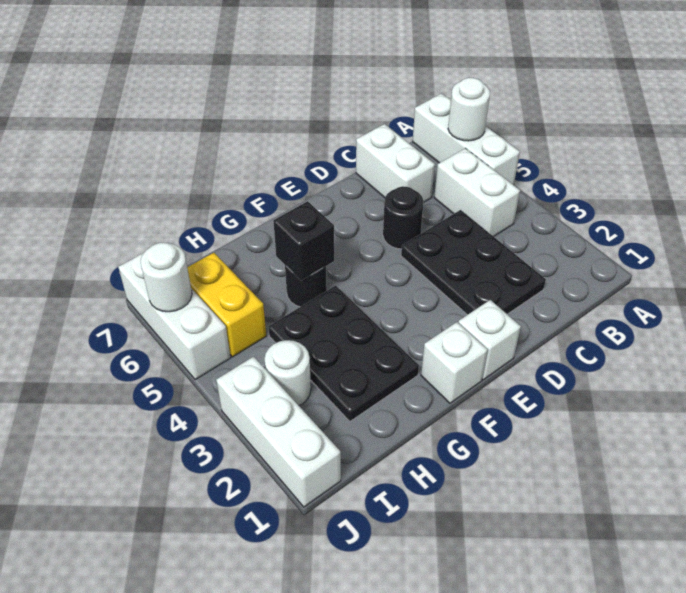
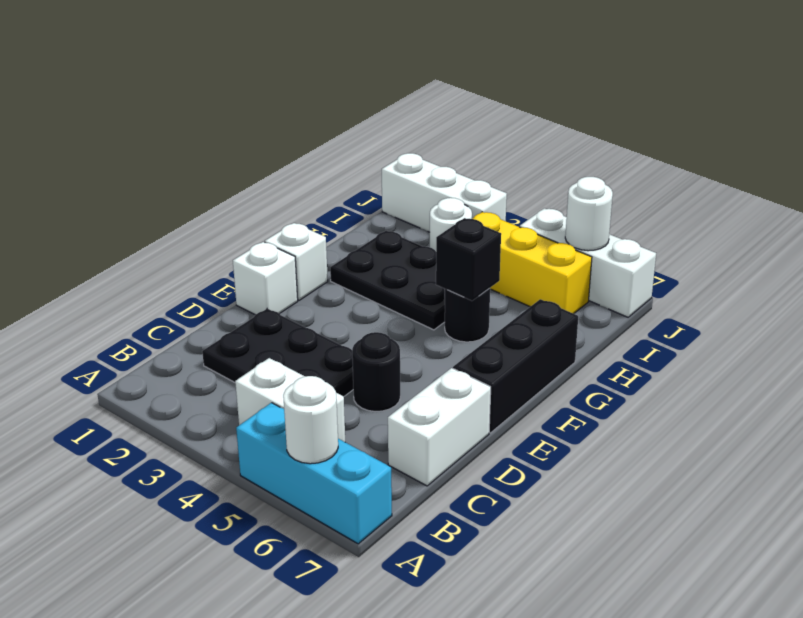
white brick A5:A7 level 1 -> cyan brick A5:A7 level 1
white brick C6:C7 level 1 -> white brick C7:D7 level 1
none -> black brick E7:G7 level 1
yellow brick I5:I6 level 1 -> yellow brick I4:I6 level 1

